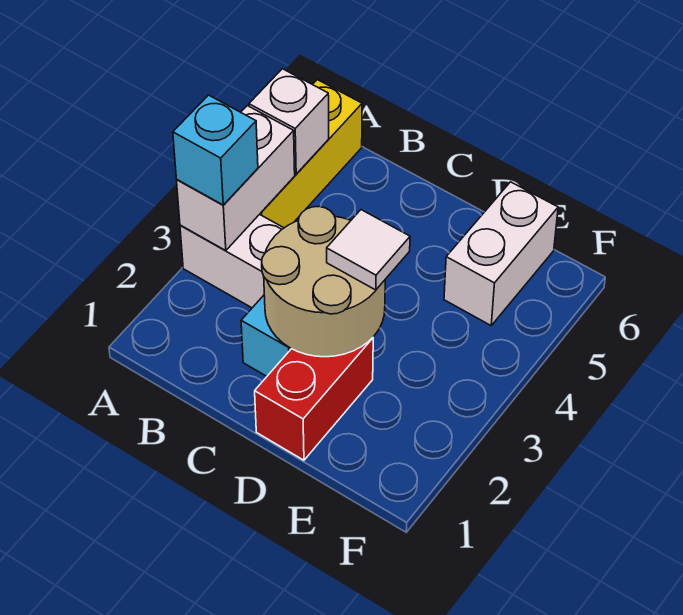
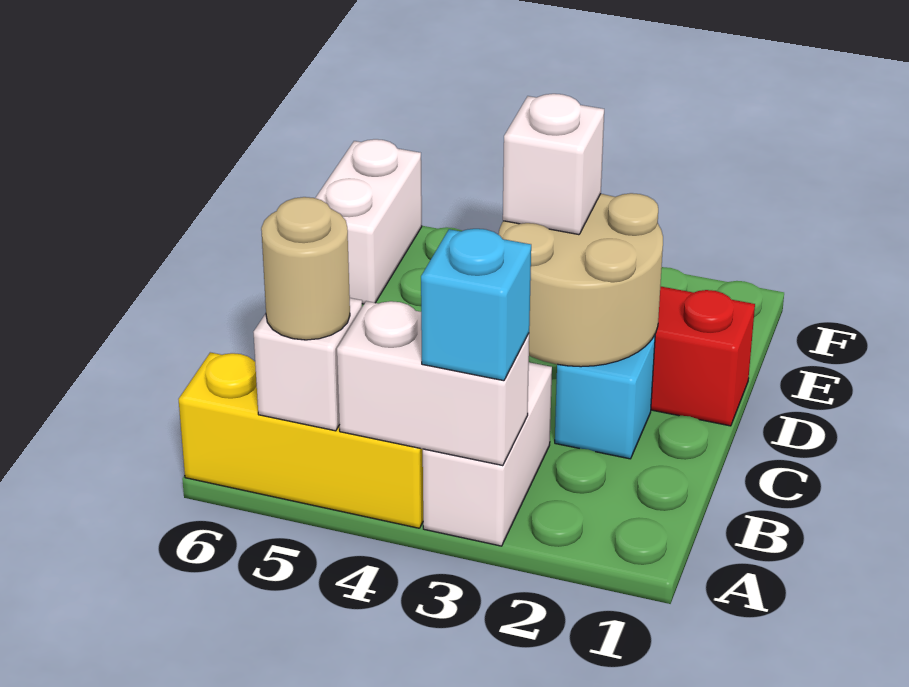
none -> tan round brick A5 level 3
white tile D3 level 3 -> white brick D3 level 3
white brick E5:E6 level 1 -> white brick E6:F6 level 1

